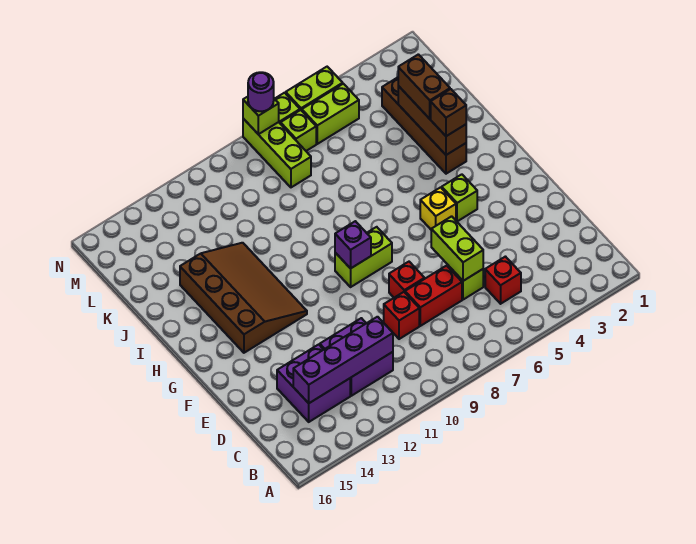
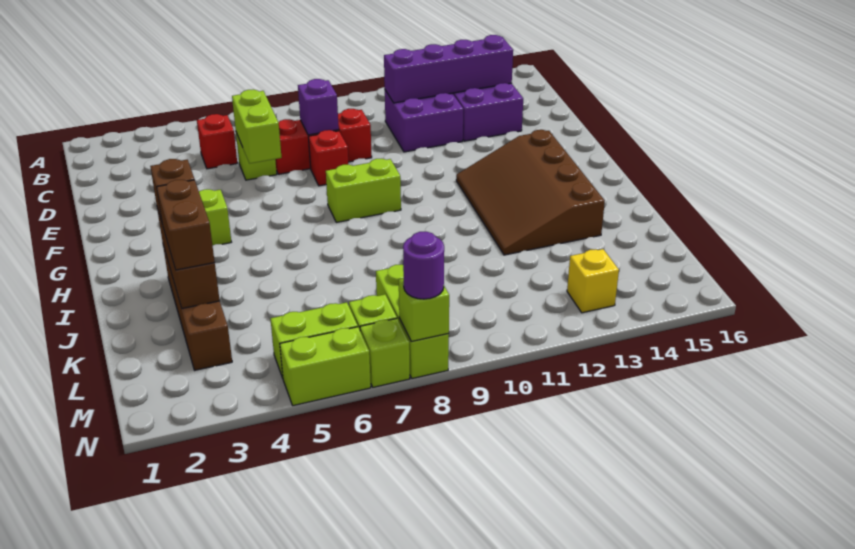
yellow brick G5 level 1 -> yellow brick M13 level 1
purple brick G9 level 2 -> purple brick D8 level 2

